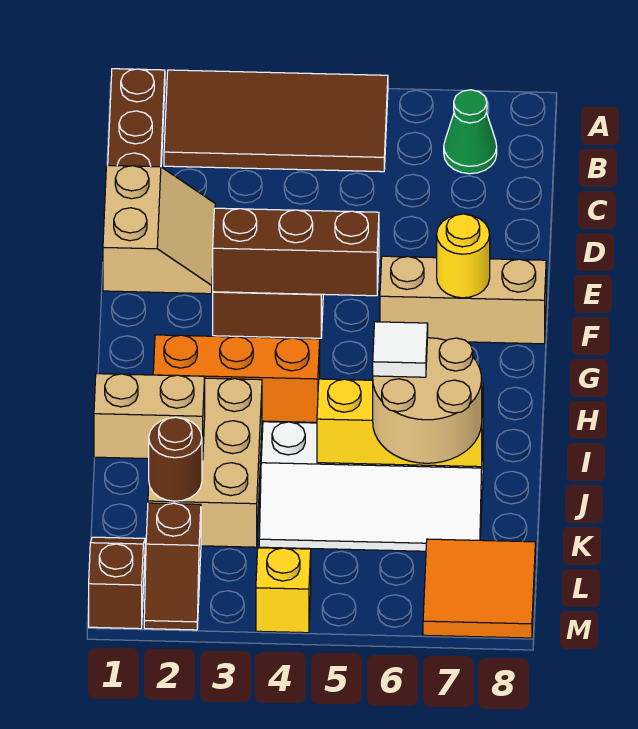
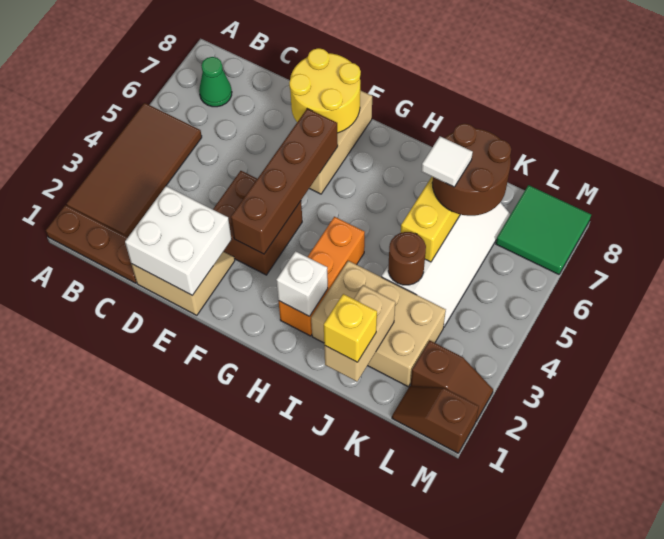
none -> white brick D1:E2 level 2
brown brick F3:F5 level 2 -> brown brick F3:F6 level 2
yellow round brick F7 level 2 -> yellow round brick E7:F8 level 2
none -> white brick H2 level 2
tan round brick J6:K7 level 3 -> brown round brick J6:K7 level 3
brown round brick K2 level 2 -> brown round brick J4 level 2
orange tile L7:M8 level 1 -> green tile L7:M8 level 1
yellow brick M4 level 1 -> yellow brick J1 level 3

